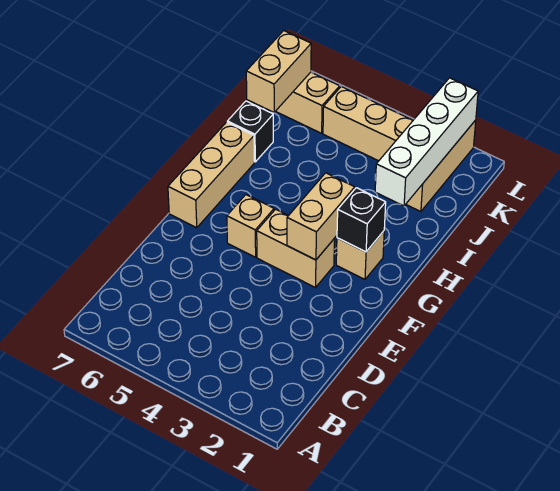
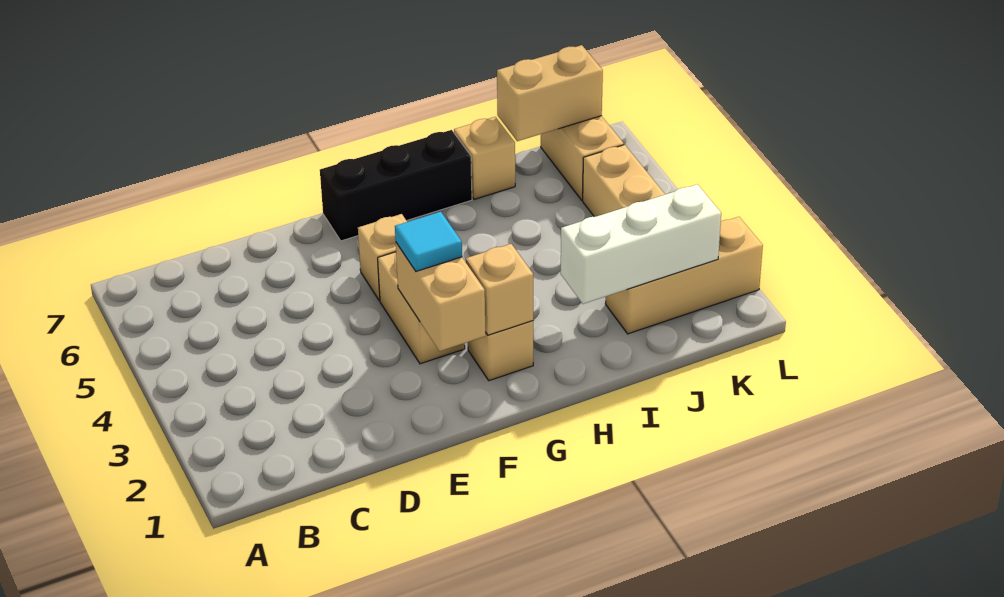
tan brick F3:G3 level 2 -> tan brick F2:F3 level 2
none -> cyan tile F3 level 3
tan brick F7:H7 level 1 -> black brick F7:H7 level 1
black brick G2 level 2 -> tan brick G2 level 2
white brick I2:L2 level 2 -> white brick I2:K2 level 2
black brick I7 level 1 -> tan brick I7 level 1

